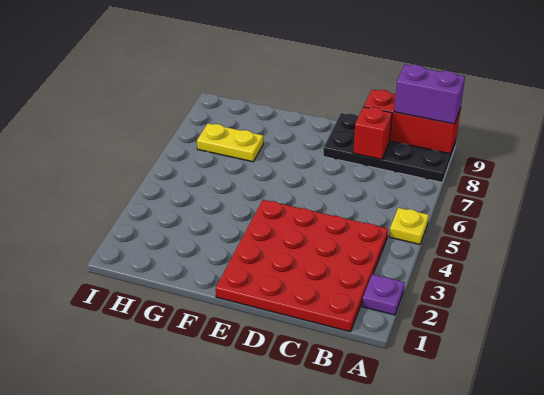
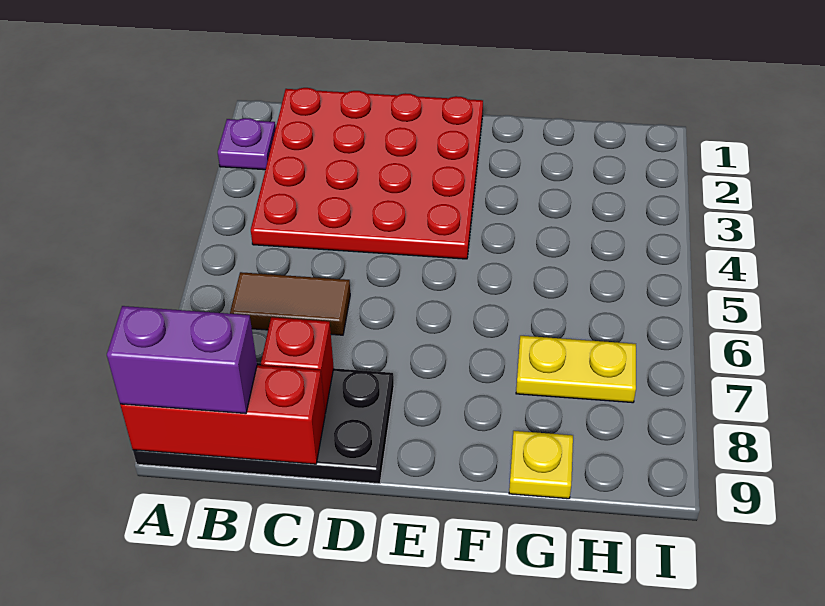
yellow plate A5 level 1 -> yellow plate G9 level 1
none -> brown tile B6:C6 level 1

